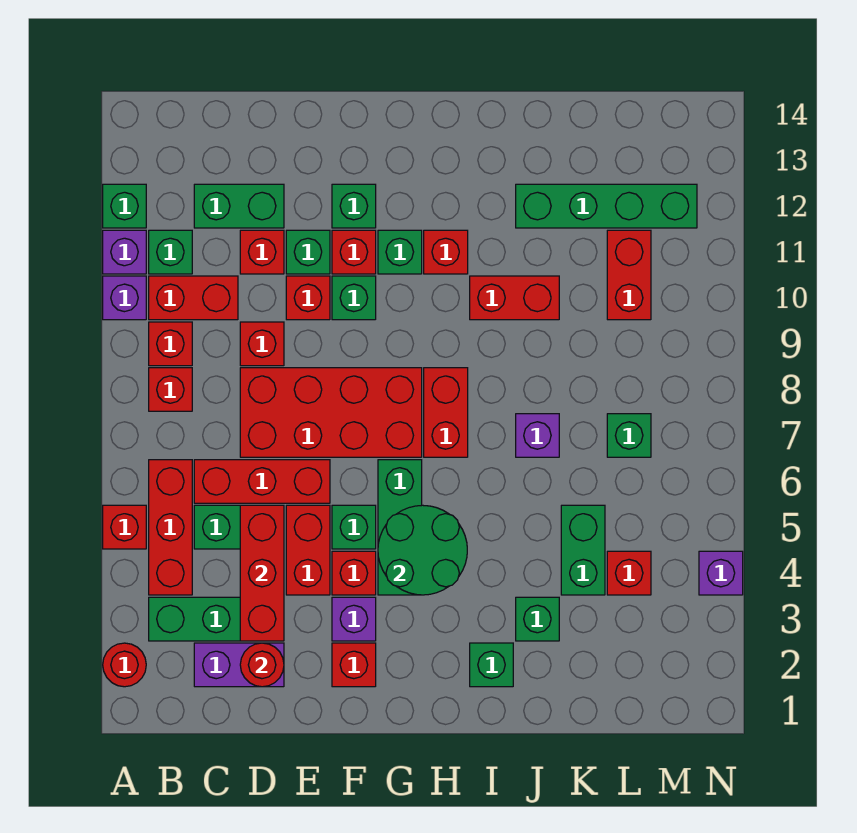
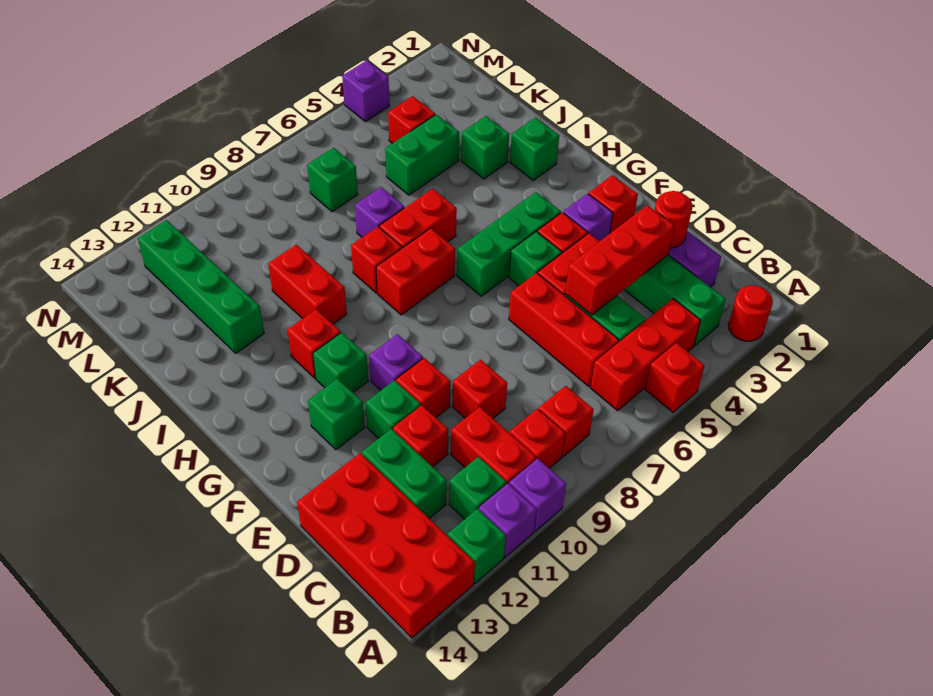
red brick D7:G8 level 1 -> red brick A13:D14 level 1
green brick F10 level 1 -> purple brick F10 level 1
red brick F11 level 1 -> red brick I8 level 1
green round brick G4:H5 level 2 -> none
red brick L10:L11 level 1 -> red brick I6:I7 level 1

